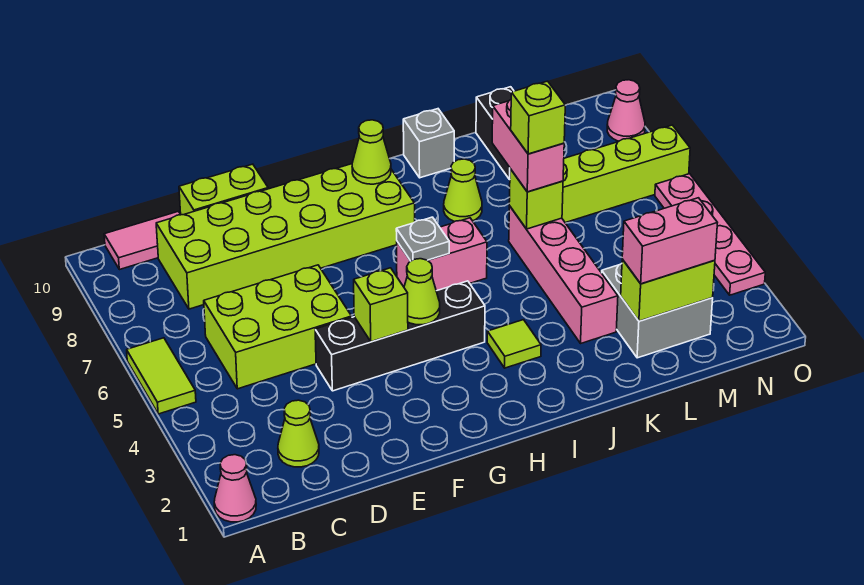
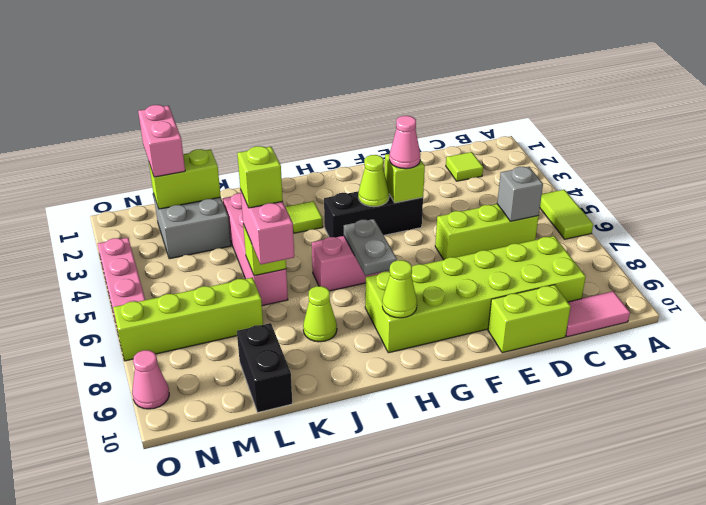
pink cone A1 level 1 -> pink cone F4 level 3
lime cone C2 level 1 -> lime tile C2 level 1
lime brick C5:E6 level 1 -> lime brick C6:E6 level 1
black brick E4:H4 level 1 -> black brick F4:H4 level 1
grey plate H6 level 2 -> grey plate H6:H7 level 2
grey brick J10 level 1 -> grey brick C6 level 2
pink brick L2:M2 level 3 -> pink brick M1:M2 level 3

